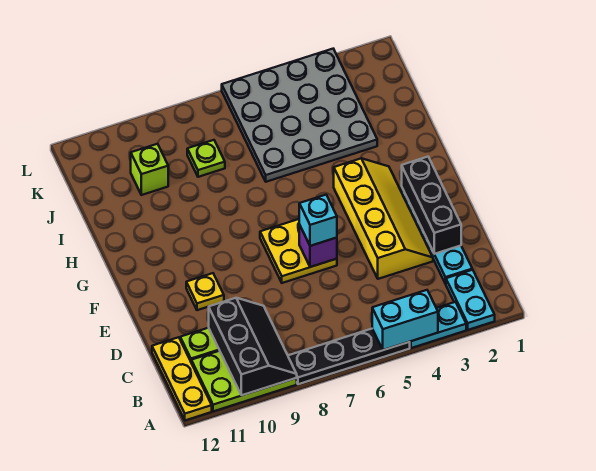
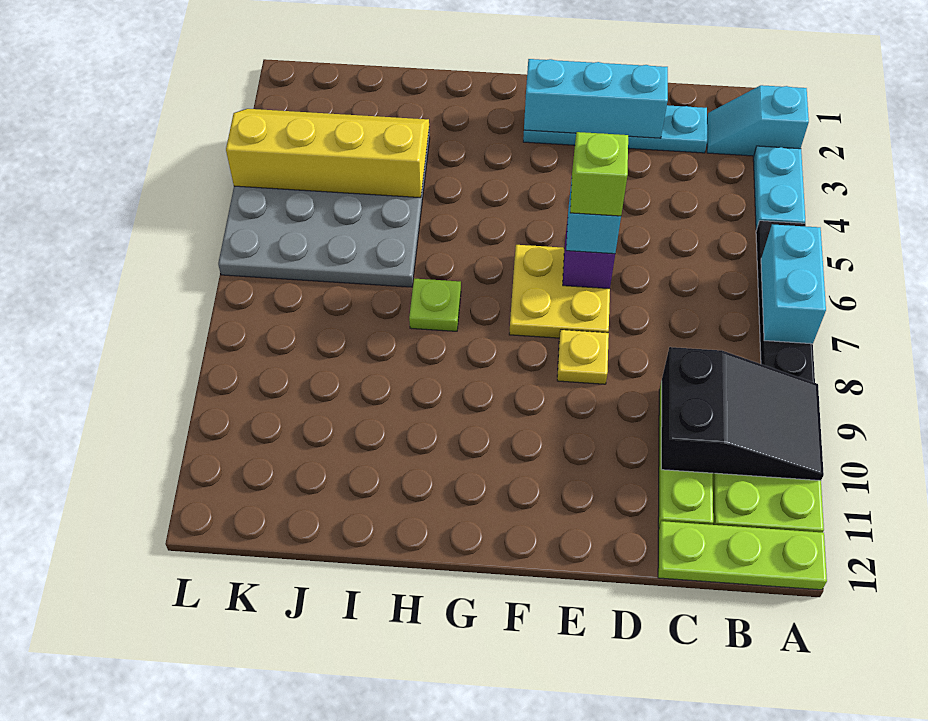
cyan plate A2:B2 level 1 -> cyan slope A2:B2 level 1 top A
cyan brick A4:A5 level 2 -> cyan brick A6:A7 level 2
black slope A9:C10 level 2 top 10 -> black slope A9:C10 level 2 top C
yellow plate A12:C12 level 1 -> lime plate A12:C12 level 1
black brick D2:F2 level 2 -> cyan brick D2:F2 level 2
yellow slope D3:G4 level 1 top 4 -> yellow slope I3:L4 level 2 top 4
yellow plate E10 level 1 -> yellow plate E8 level 1
lime plate J8 level 1 -> lime plate H7 level 1
lime brick J10 level 1 -> lime brick E6 level 4

